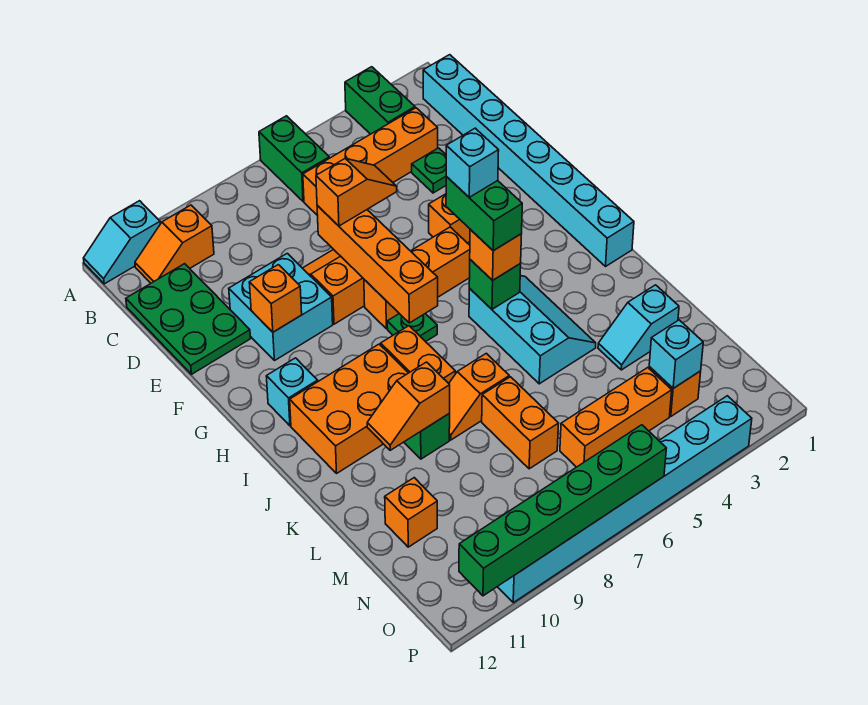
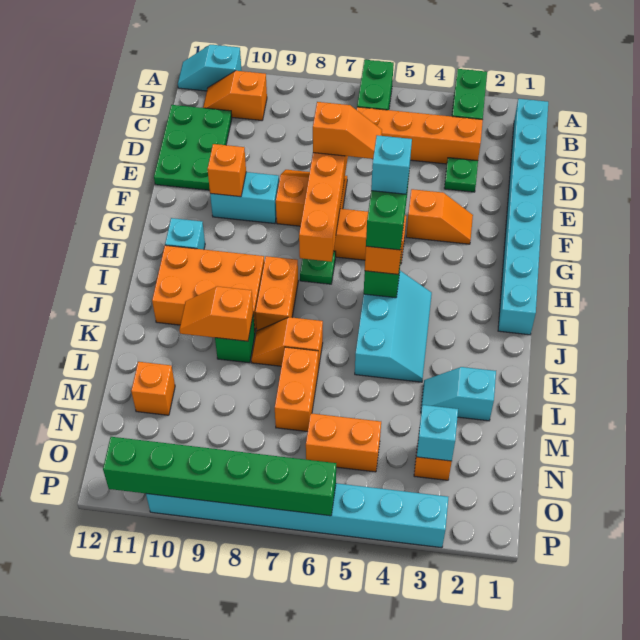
cyan brick E9:F10 level 1 -> cyan brick F9:F10 level 1
orange brick N4:N6 level 1 -> orange brick N5:N6 level 1

